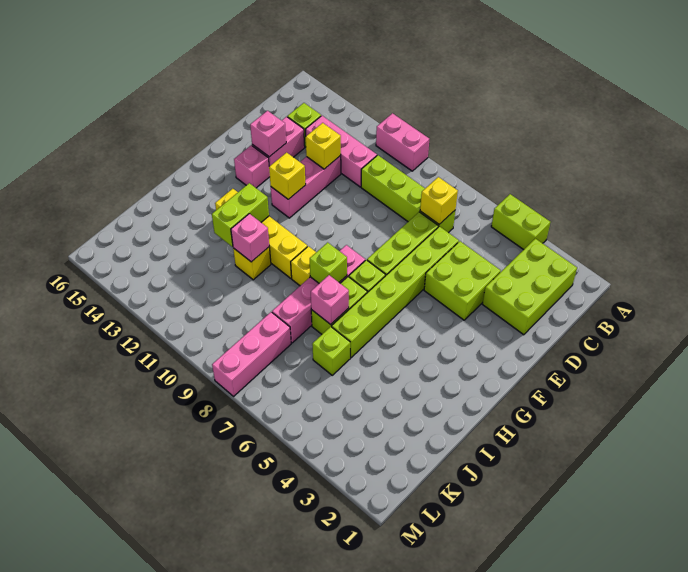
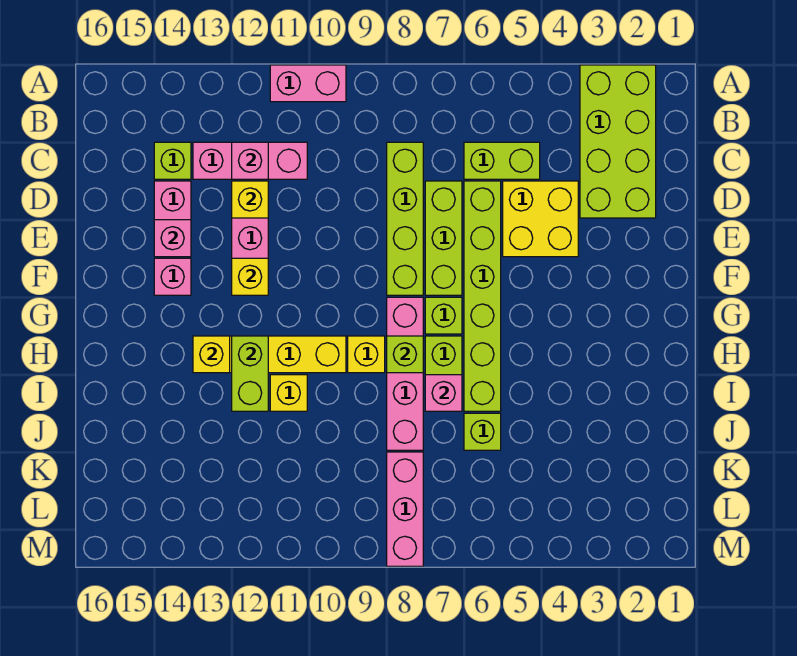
lime brick A4:A5 level 1 -> lime brick C5:C6 level 1
lime brick B2:D3 level 1 -> lime brick A2:D3 level 1
lime brick C7:C10 level 1 -> lime brick C8:F8 level 1
yellow brick C7 level 2 -> yellow brick H13 level 2
lime brick D4:E5 level 1 -> yellow brick D4:E5 level 1
pink brick I11 level 2 -> pink brick C12 level 2

